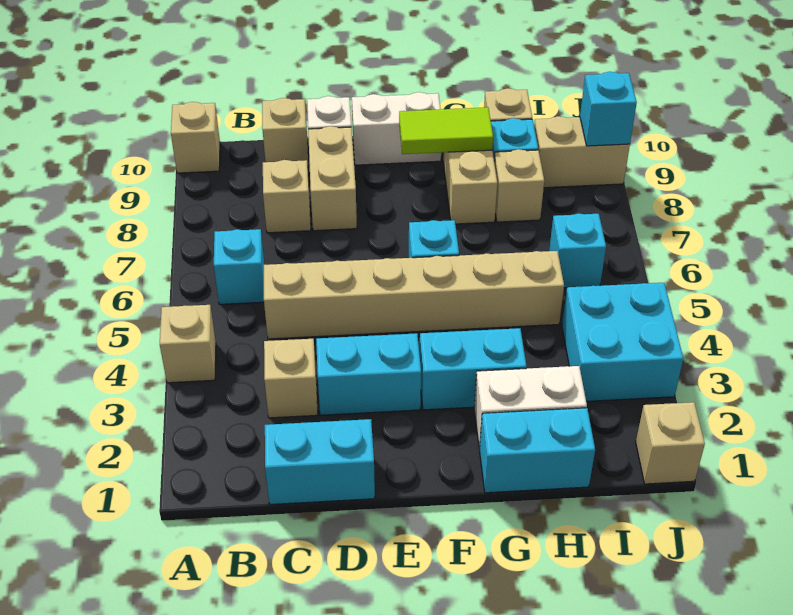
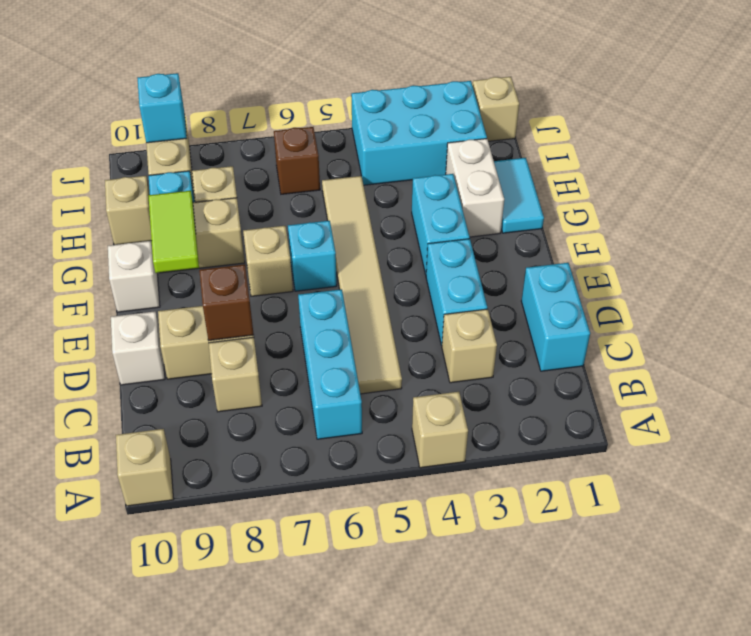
cyan brick B6 level 1 -> cyan brick B6:D6 level 1
tan brick C5:H5 level 1 -> tan tile C5:H5 level 1
tan brick C10 level 1 -> tan brick F7 level 1
none -> brown brick D8 level 2
white brick E10:F10 level 1 -> white brick F10 level 1
cyan brick G1:H1 level 1 -> cyan tile G1:H1 level 1
cyan brick I3:J4 level 1 -> cyan brick I2:J4 level 1
cyan brick I6 level 1 -> brown brick I6 level 1

